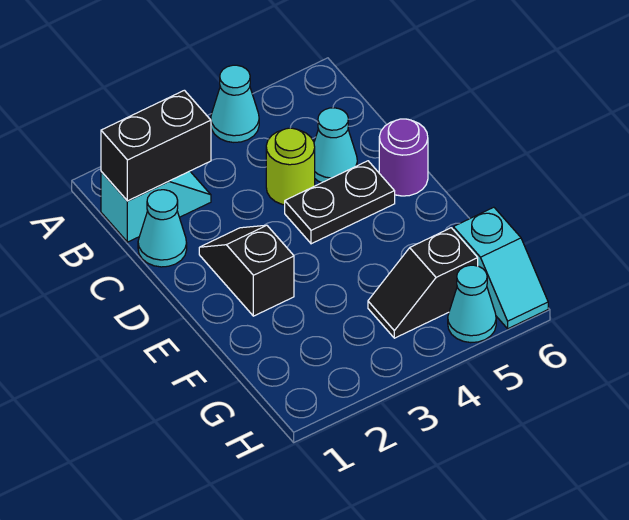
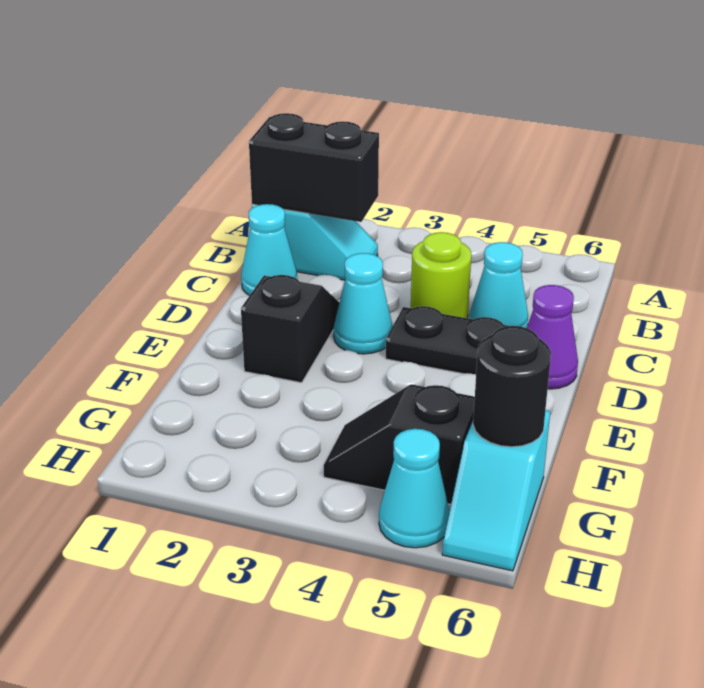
cyan cone A4 level 1 -> cyan cone D3 level 1
purple round brick D6 level 1 -> purple cone D6 level 1
none -> black round brick G6 level 2

